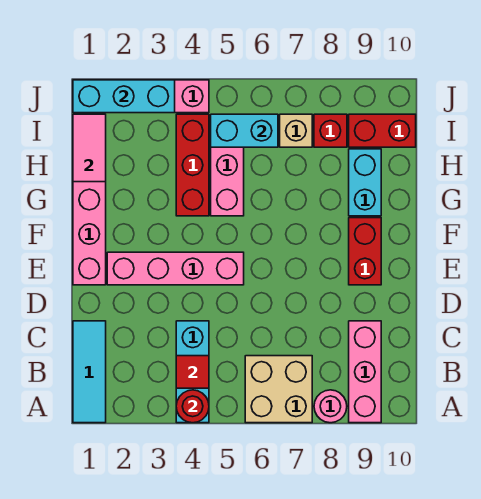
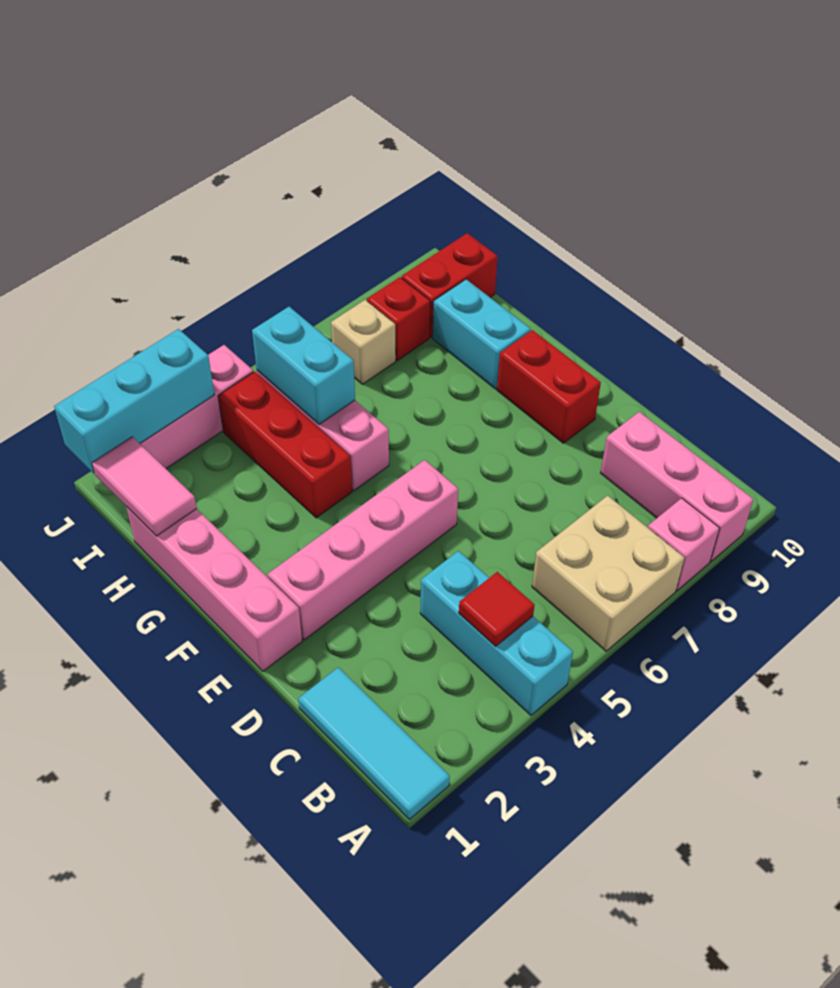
red round brick A4 level 2 -> none
pink round brick A8 level 1 -> pink brick A8 level 1
cyan brick I5:I6 level 2 -> cyan brick H5:I5 level 2

